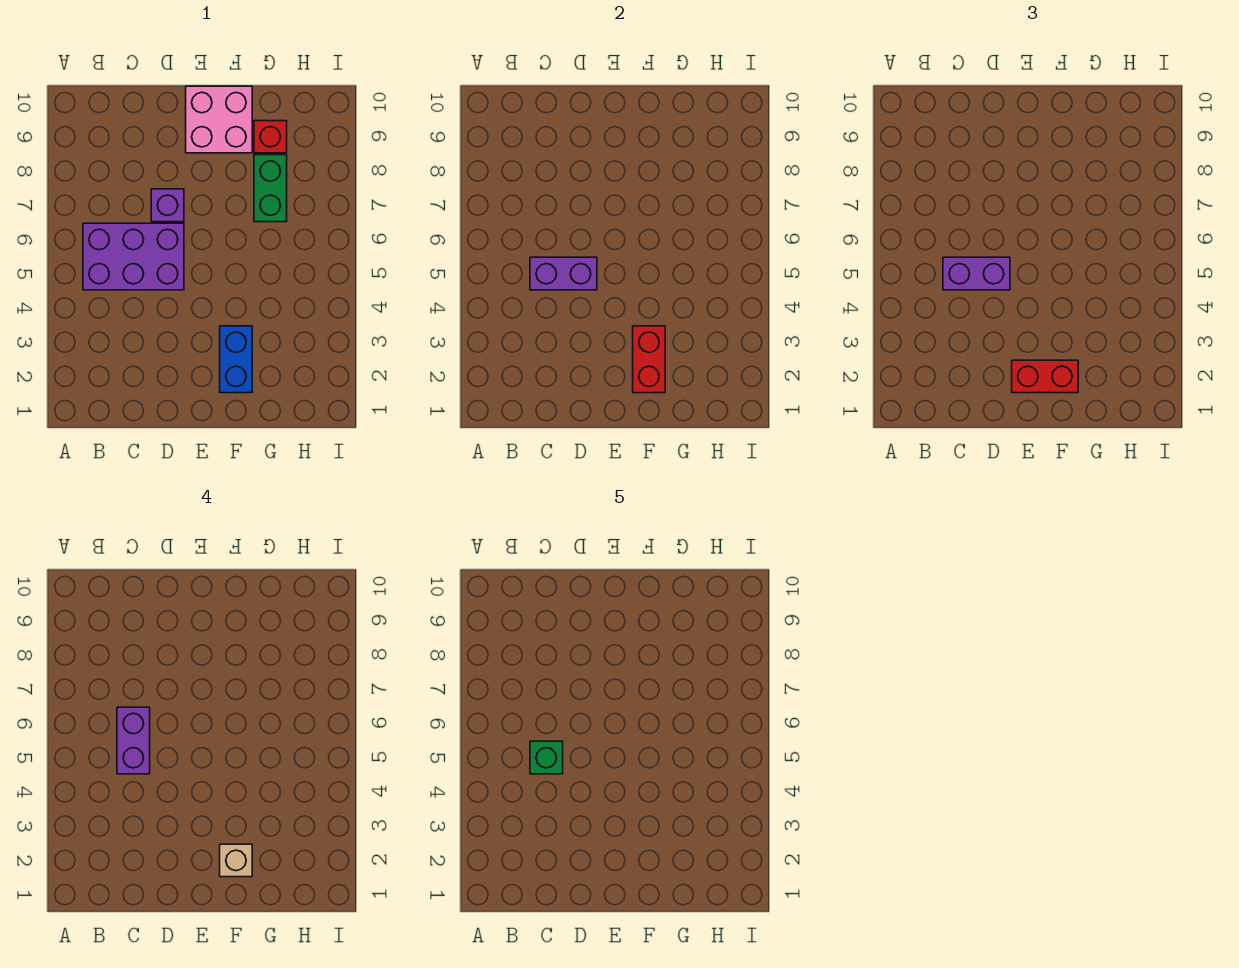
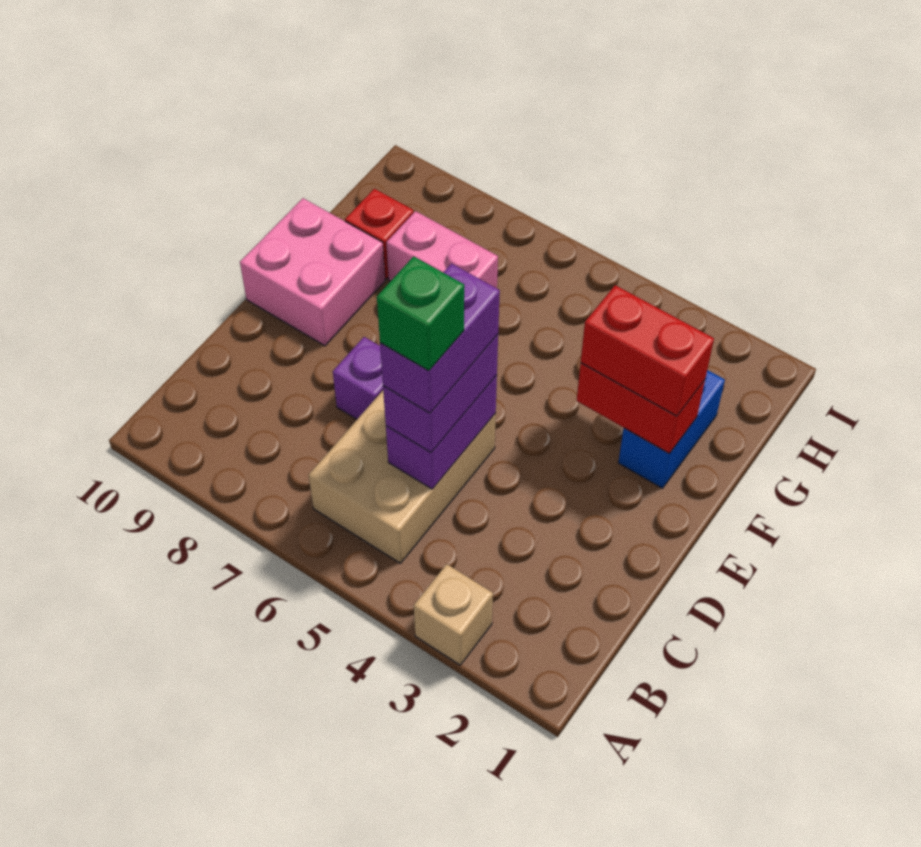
purple brick B5:D6 level 1 -> tan brick B5:D6 level 1
purple brick C5:C6 level 4 -> purple brick C5:D5 level 4
red brick E2:F2 level 3 -> red brick F2:F3 level 3
blue brick F2:F3 level 1 -> blue brick F2:G2 level 1
tan brick F2 level 4 -> tan brick A3 level 1
green brick G7:G8 level 1 -> pink brick G7:G8 level 1

